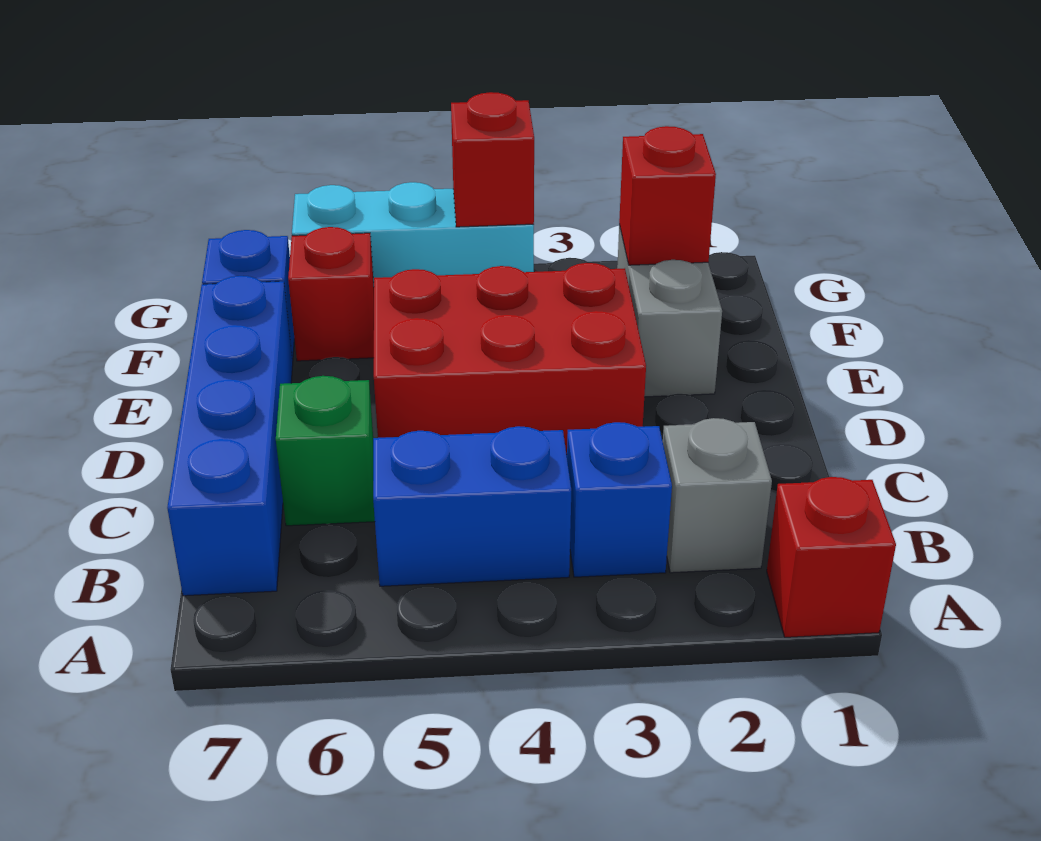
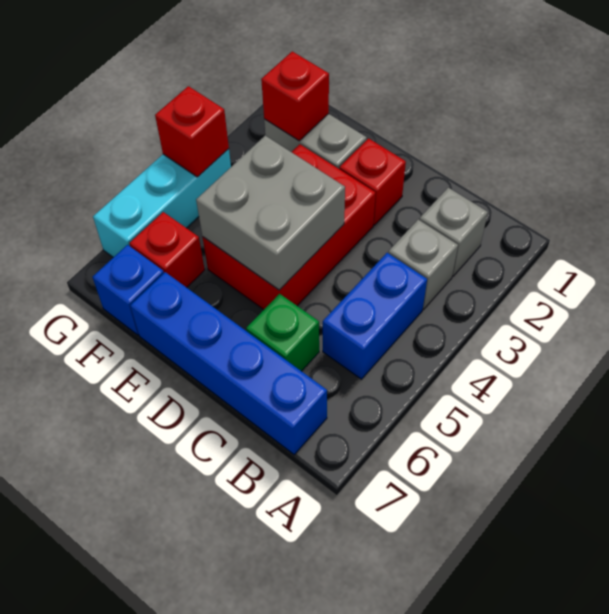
red brick A1 level 1 -> red brick D2 level 1
blue brick B3 level 1 -> grey brick B3 level 1
none -> grey brick D4:E5 level 2

